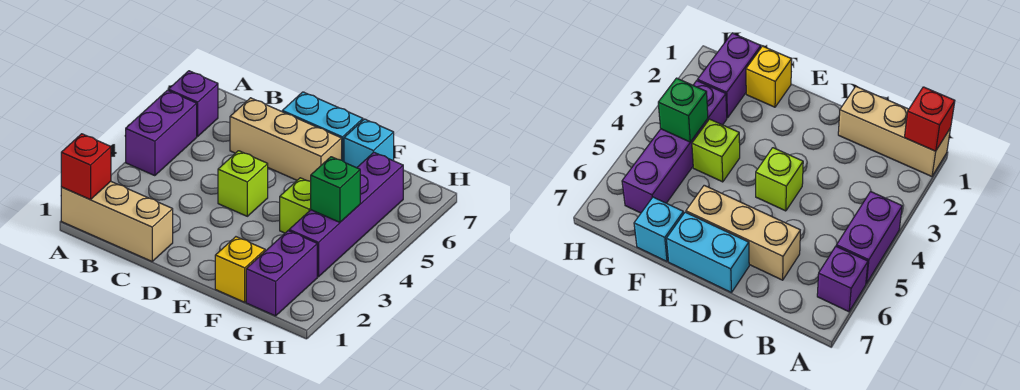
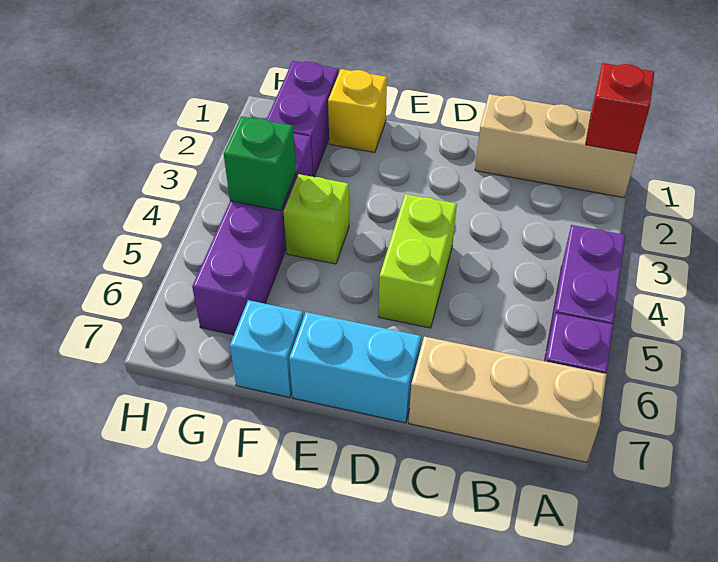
tan brick C6:E6 level 1 -> tan brick A7:C7 level 1
lime brick D4 level 1 -> lime brick D4:D5 level 1

